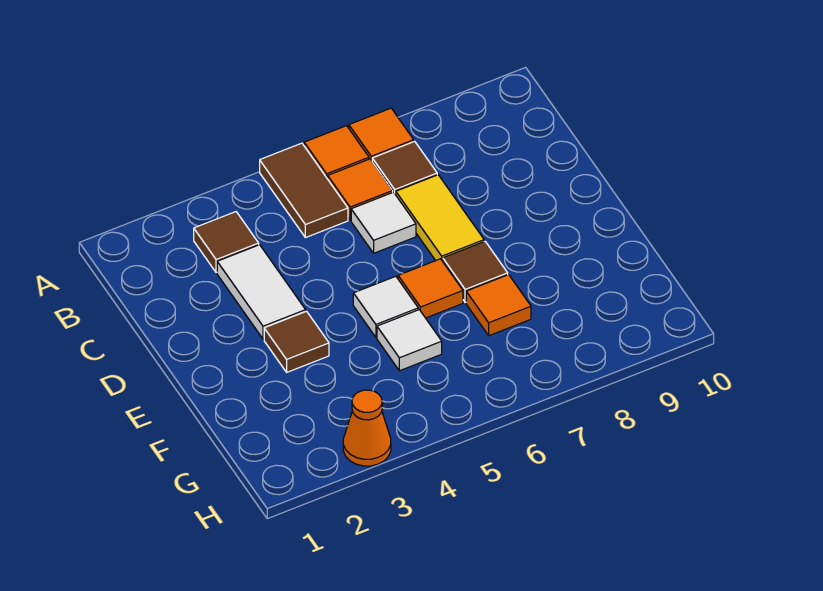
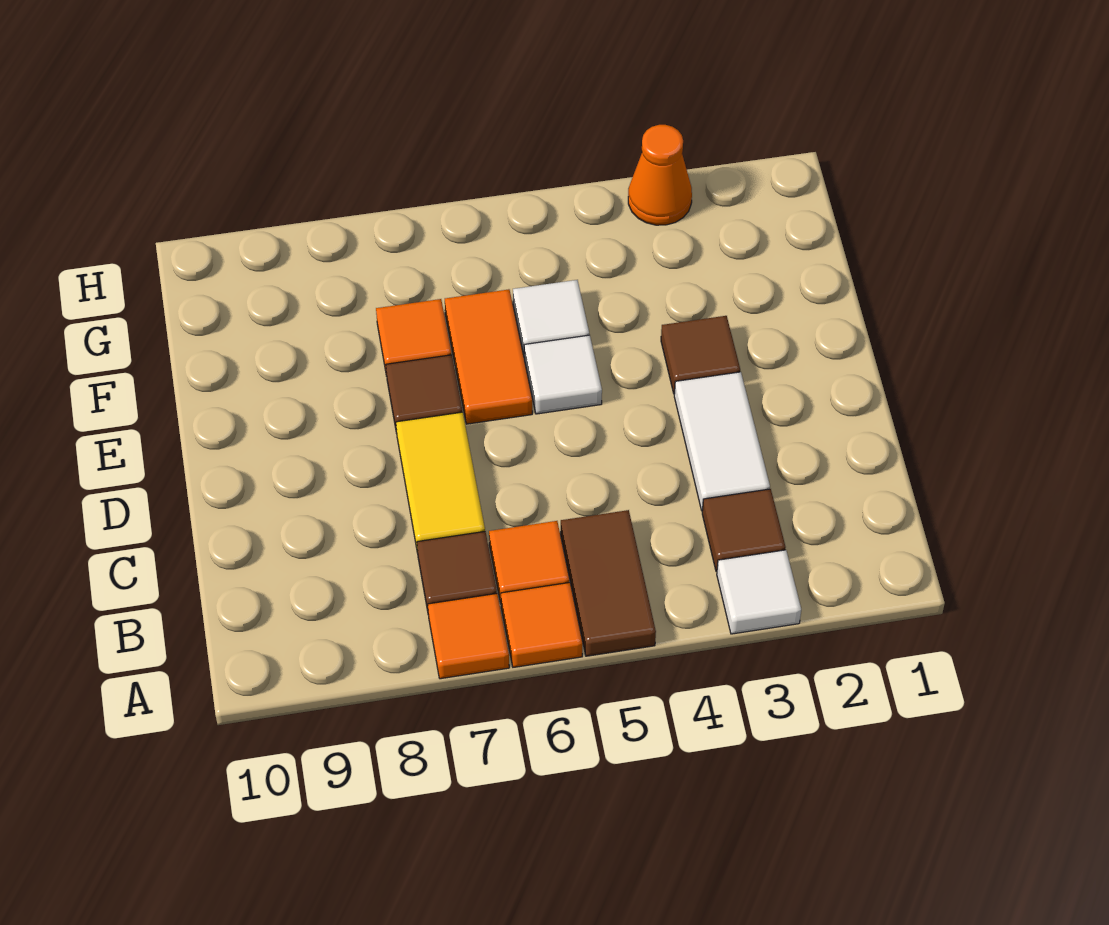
white tile C6 level 1 -> white tile A3 level 1
orange tile E6 level 1 -> orange tile E6:F6 level 1

